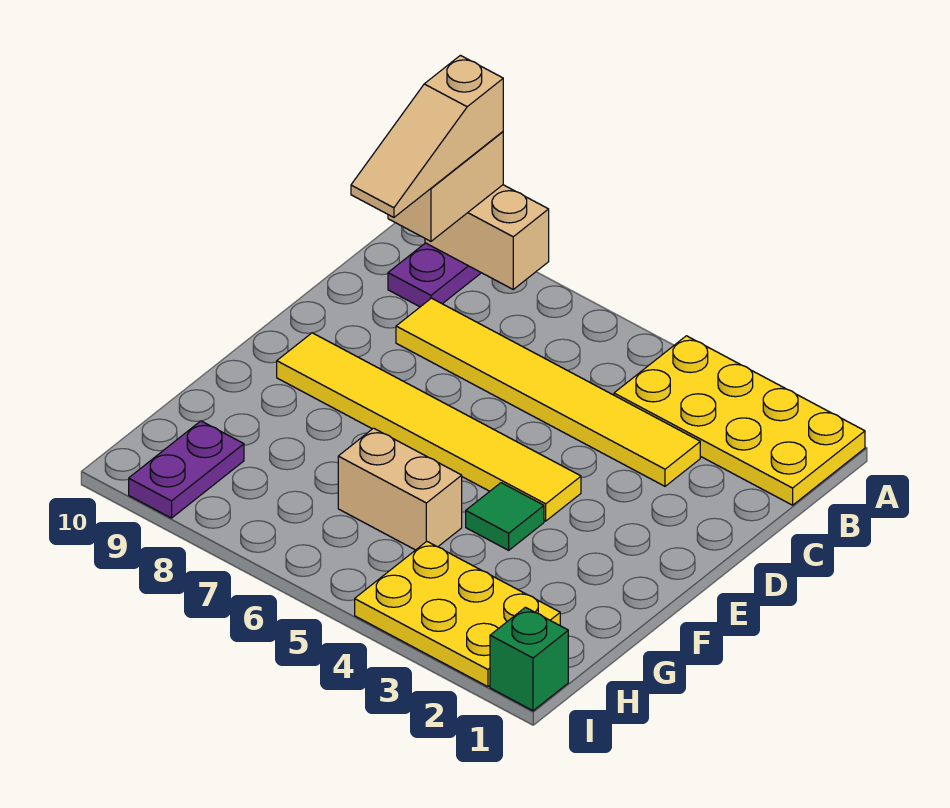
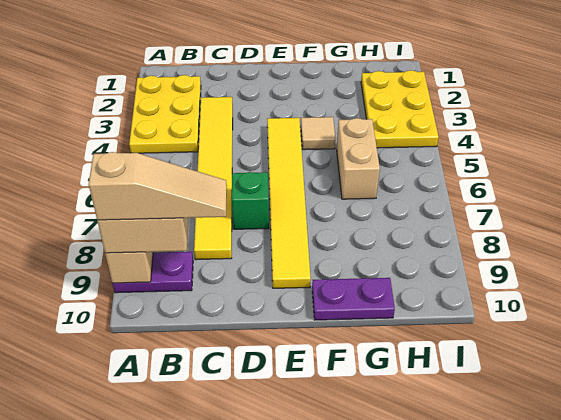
yellow plate A1:B4 level 1 -> yellow plate A2:B4 level 1
green tile F4 level 1 -> tan tile F4 level 1
purple plate H9:I9 level 1 -> purple plate F10:G10 level 1
green brick I1 level 1 -> green brick D7 level 1

